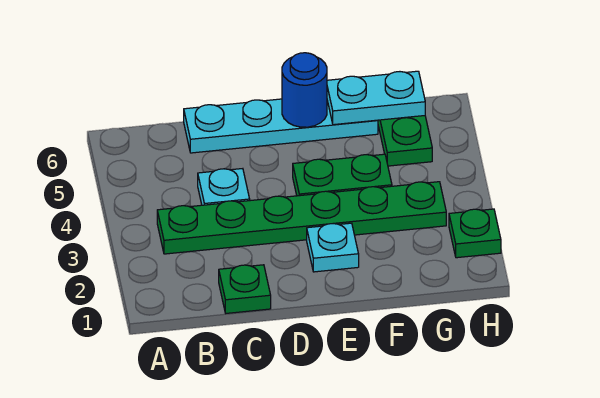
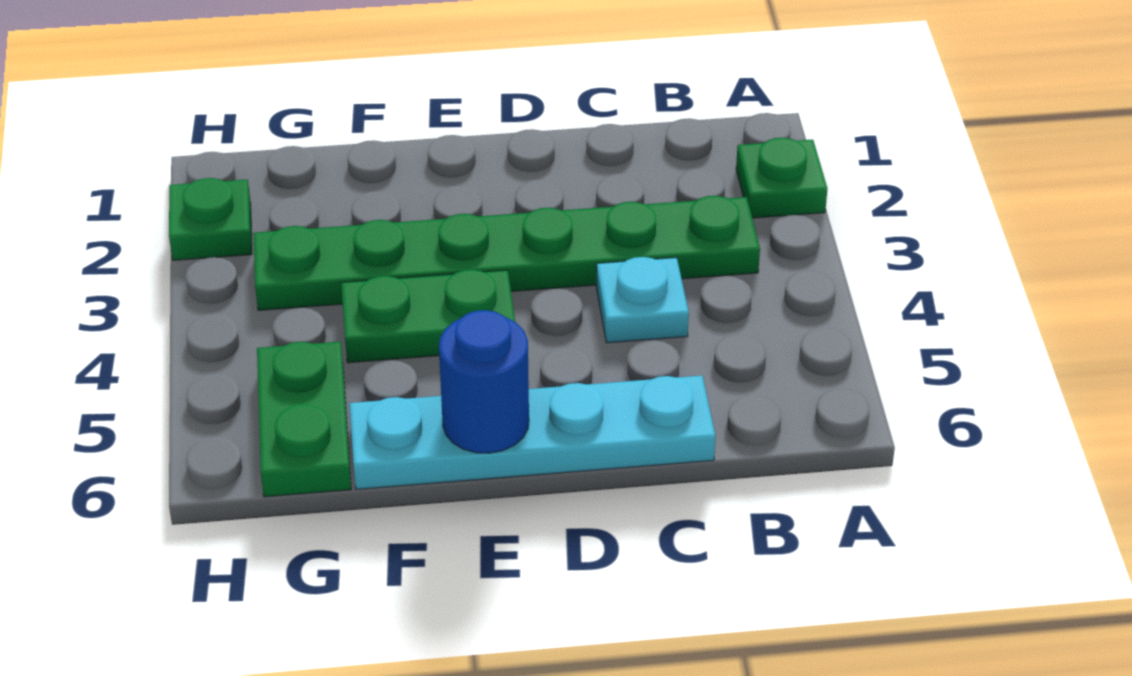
green plate C1 level 1 -> green plate A2 level 1
cyan plate E2 level 1 -> none
cyan plate F6:G6 level 2 -> none

